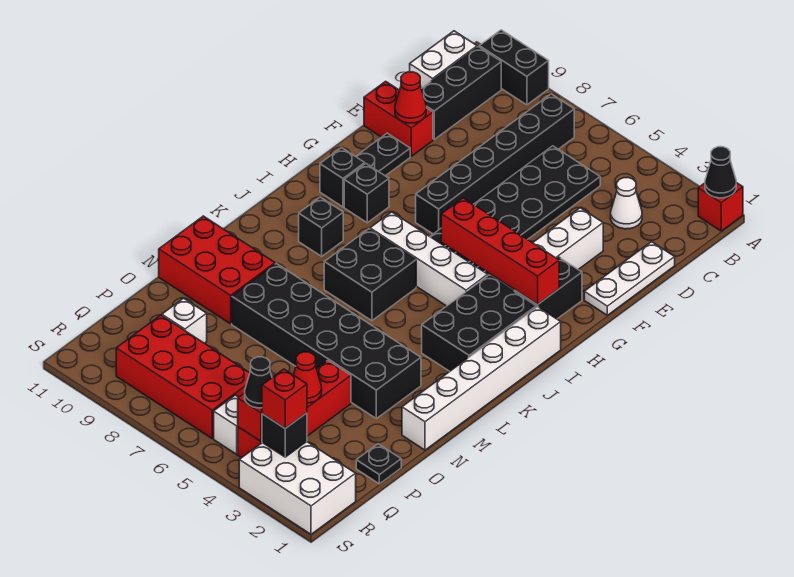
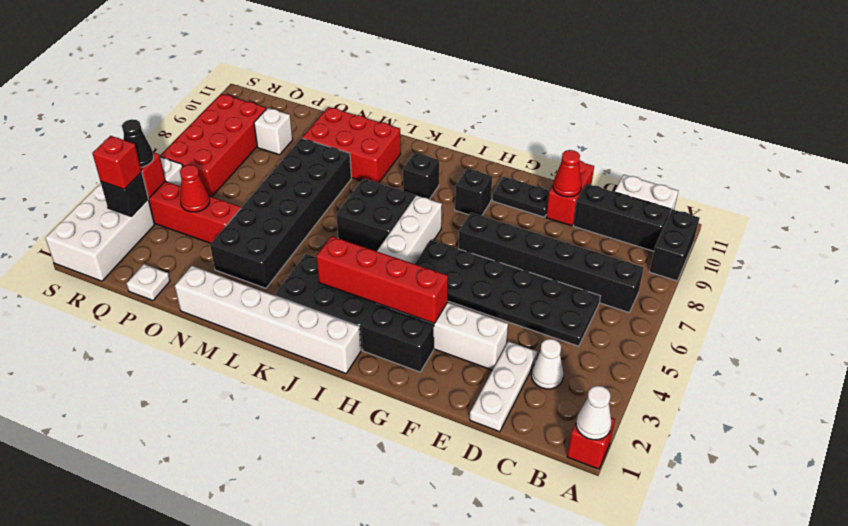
black cone A1 level 2 -> white cone A1 level 2
white plate D1:F1 level 1 -> white plate D1:D3 level 1
red brick H2:H5 level 2 -> red brick G3:J3 level 2
black brick H10 level 1 -> none
red brick M9:N11 level 1 -> red brick L9:N10 level 1
black plate P1 level 1 -> white plate P1 level 1

